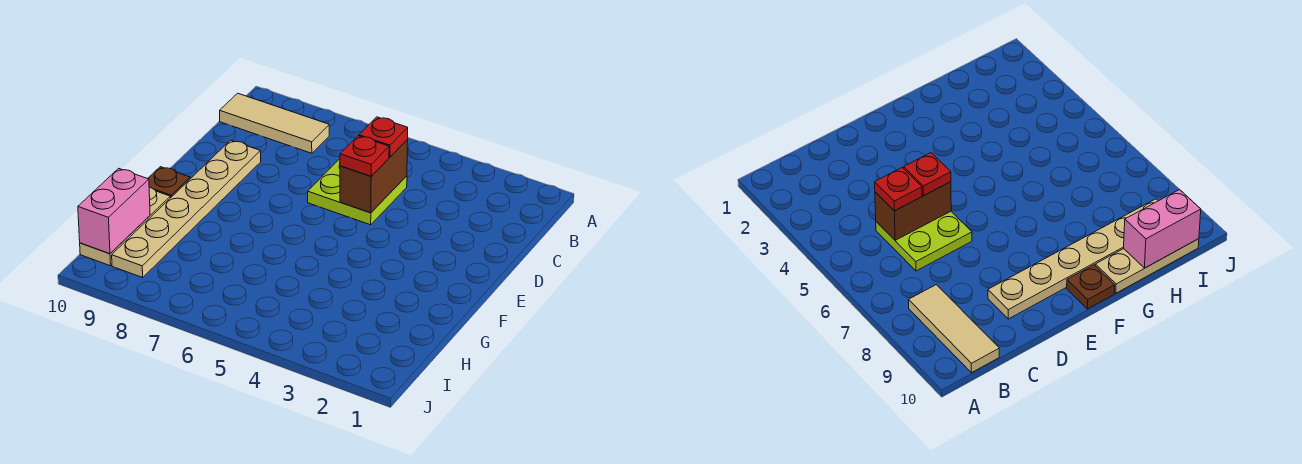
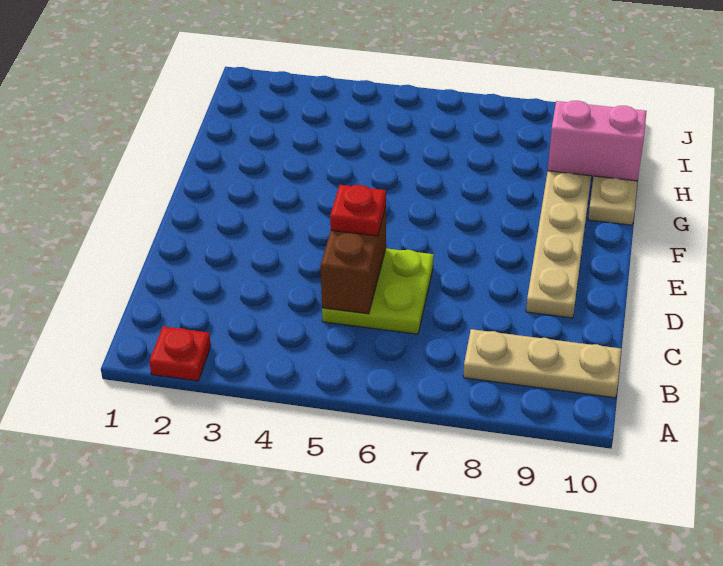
tan tile B8:B10 level 1 -> tan plate B8:B10 level 1
red plate C5 level 3 -> red plate A2 level 1
brown plate F10 level 1 -> none
pink brick H10:I10 level 2 -> pink brick H9:H10 level 2

